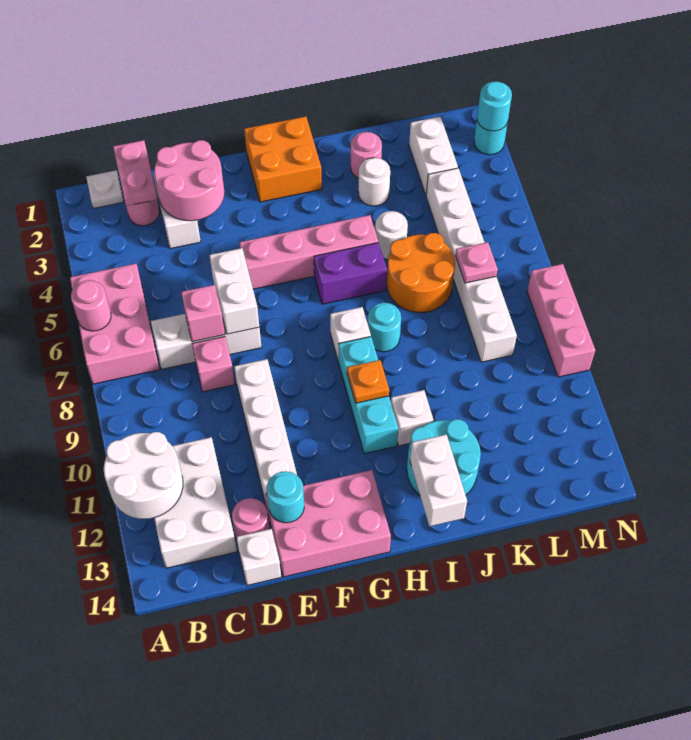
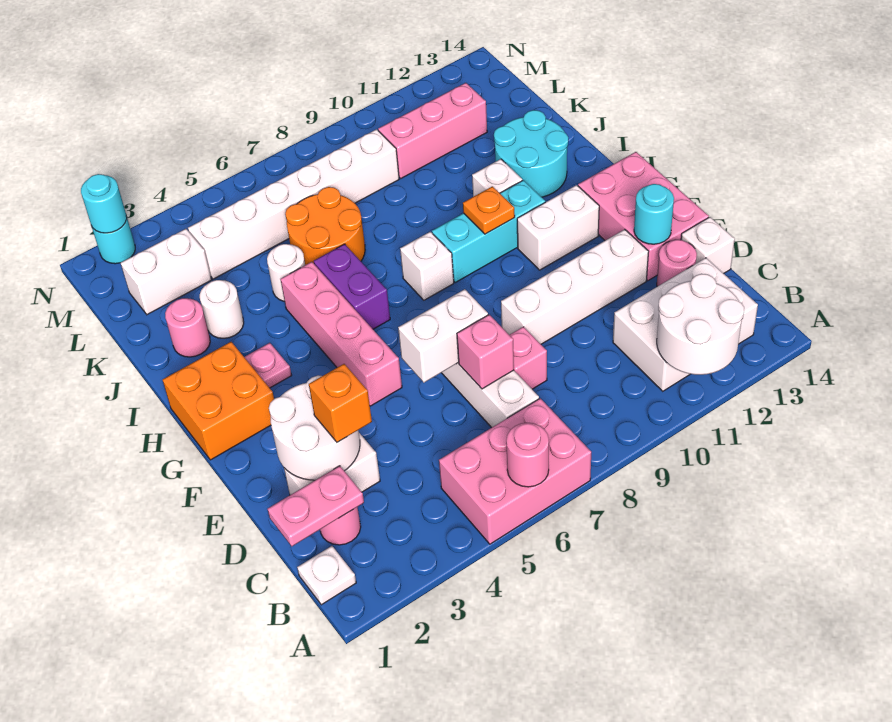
pink round brick D2:E3 level 2 -> white round brick D2:E3 level 2
none -> orange brick D3 level 3
cyan round brick I8 level 1 -> none
white brick I13:I14 level 2 -> white brick G11:G12 level 1
pink plate L7 level 2 -> pink plate H3 level 1
pink brick N8:N10 level 1 -> pink brick L10:L12 level 1

